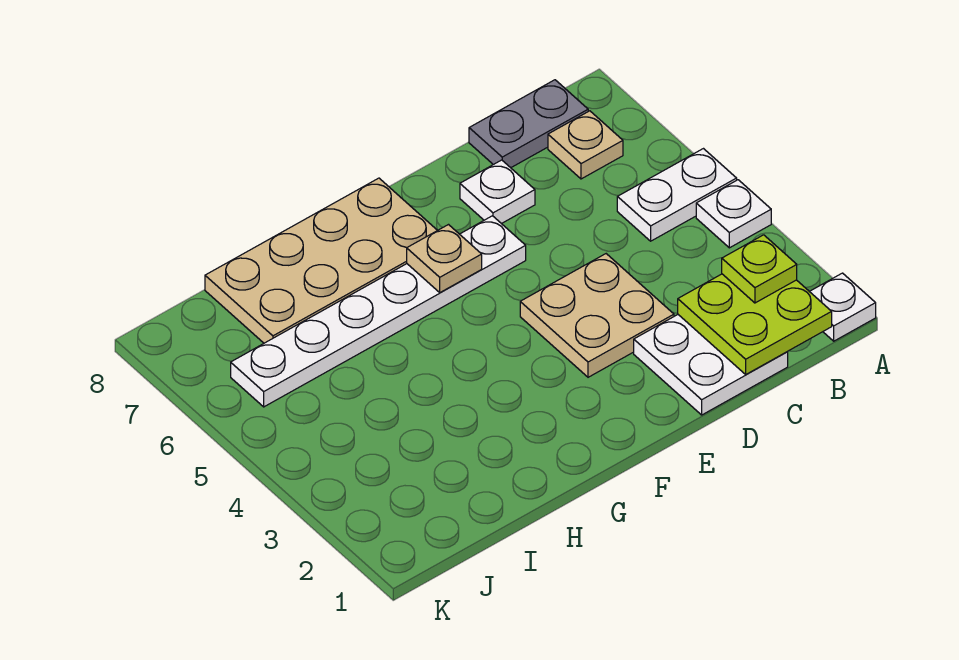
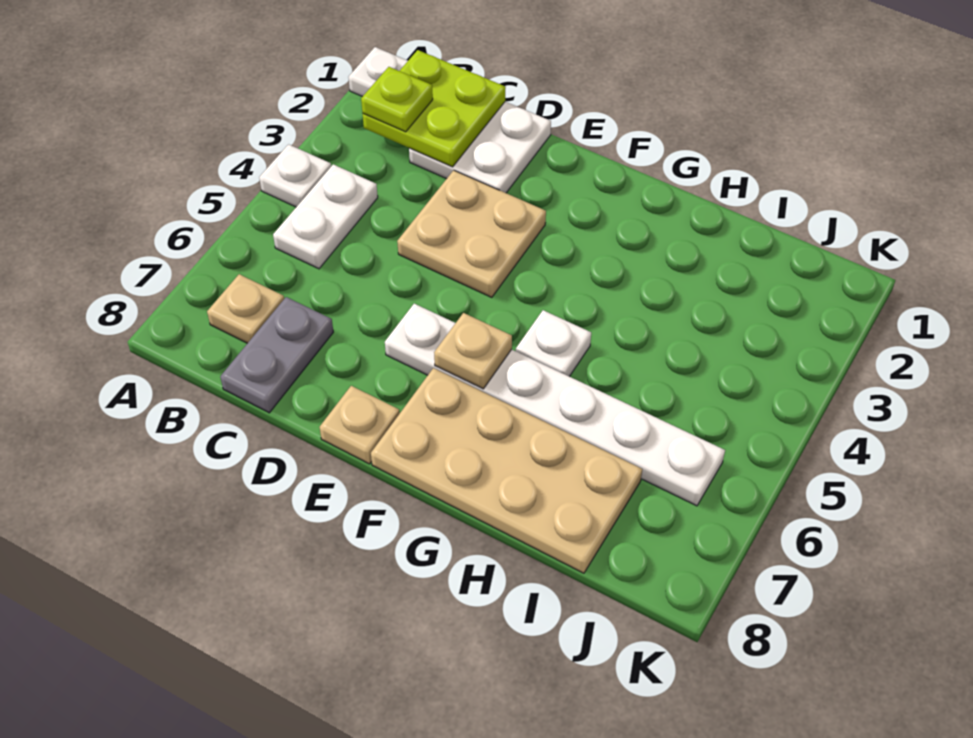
white plate A5:B5 level 1 -> white plate B4:B5 level 1
grey plate B8:C8 level 1 -> grey plate C7:C8 level 1
white plate D7 level 1 -> white plate G5 level 1
none -> tan plate E8 level 1

